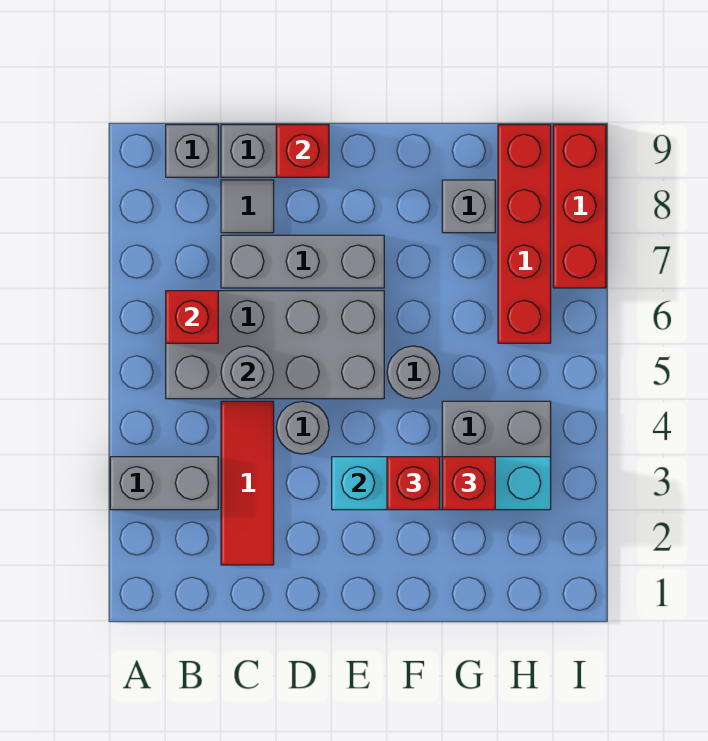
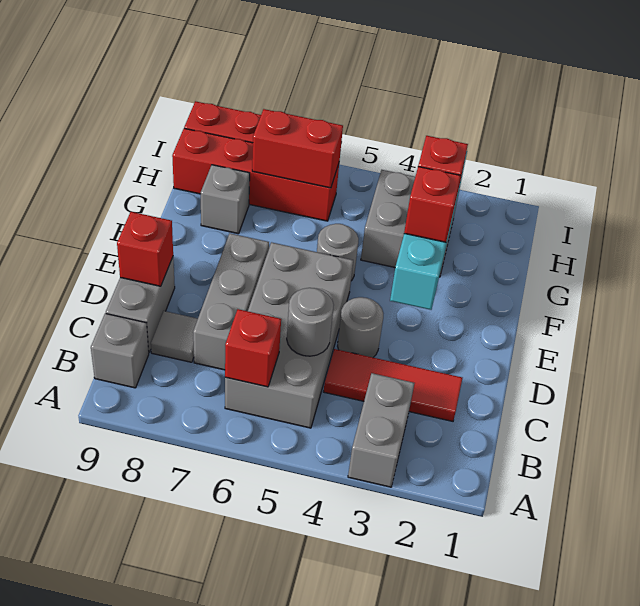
none -> red brick H6:H7 level 2

